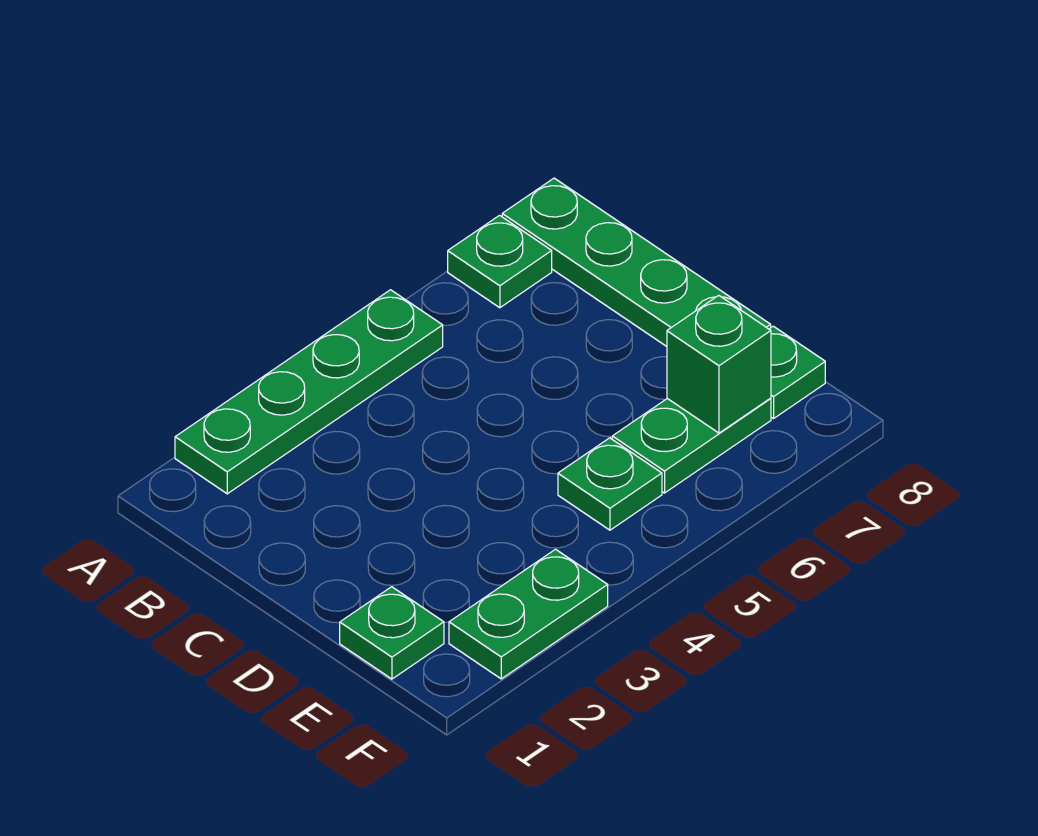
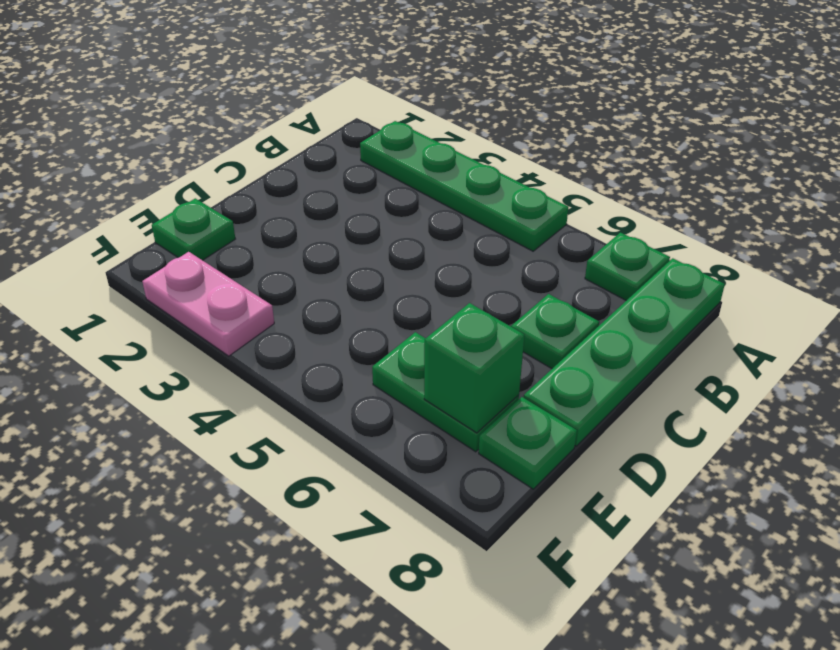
green plate E5 level 1 -> green plate C7 level 1
green plate F2:F3 level 1 -> pink plate F2:F3 level 1

